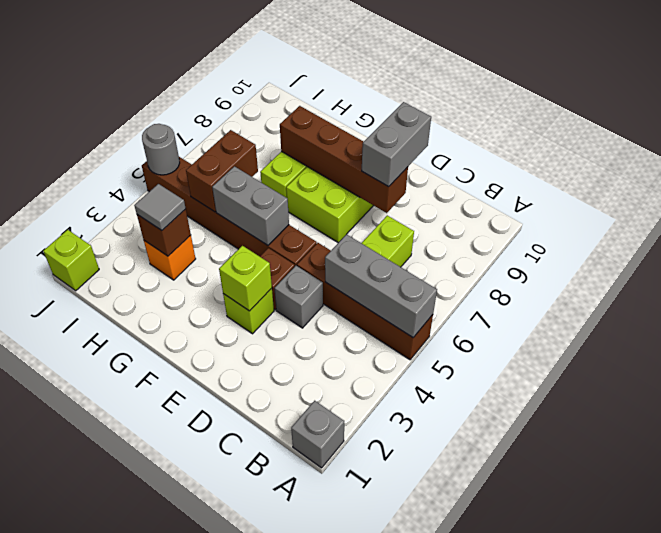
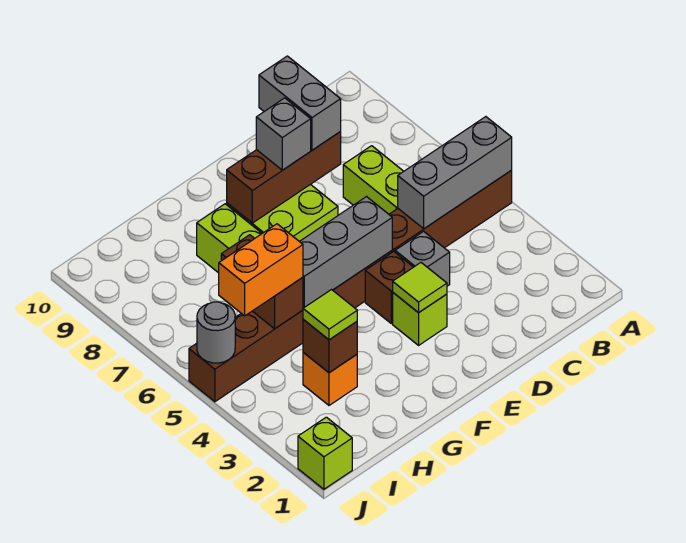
grey brick A1 level 1 -> grey brick E8 level 3
brown brick D8:G8 level 2 -> brown brick D8:F8 level 2
lime brick E3 level 2 -> lime tile E3 level 2
grey brick F5:G5 level 2 -> grey brick E5:G5 level 2
grey tile H3 level 3 -> lime tile H3 level 3
none -> orange brick H5:I5 level 3

